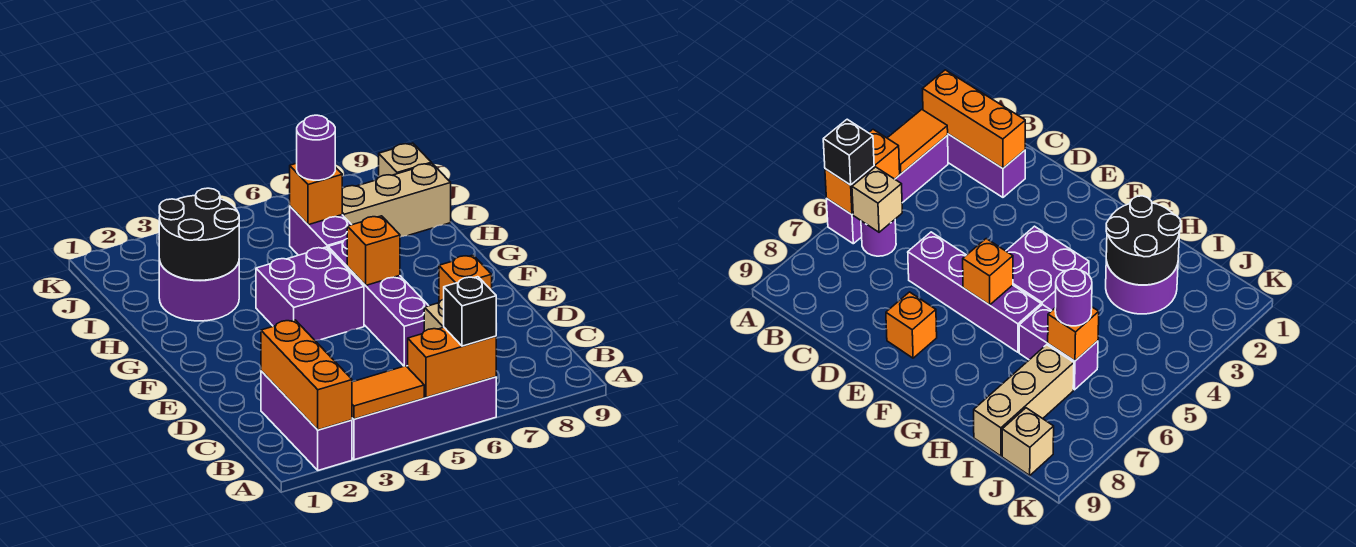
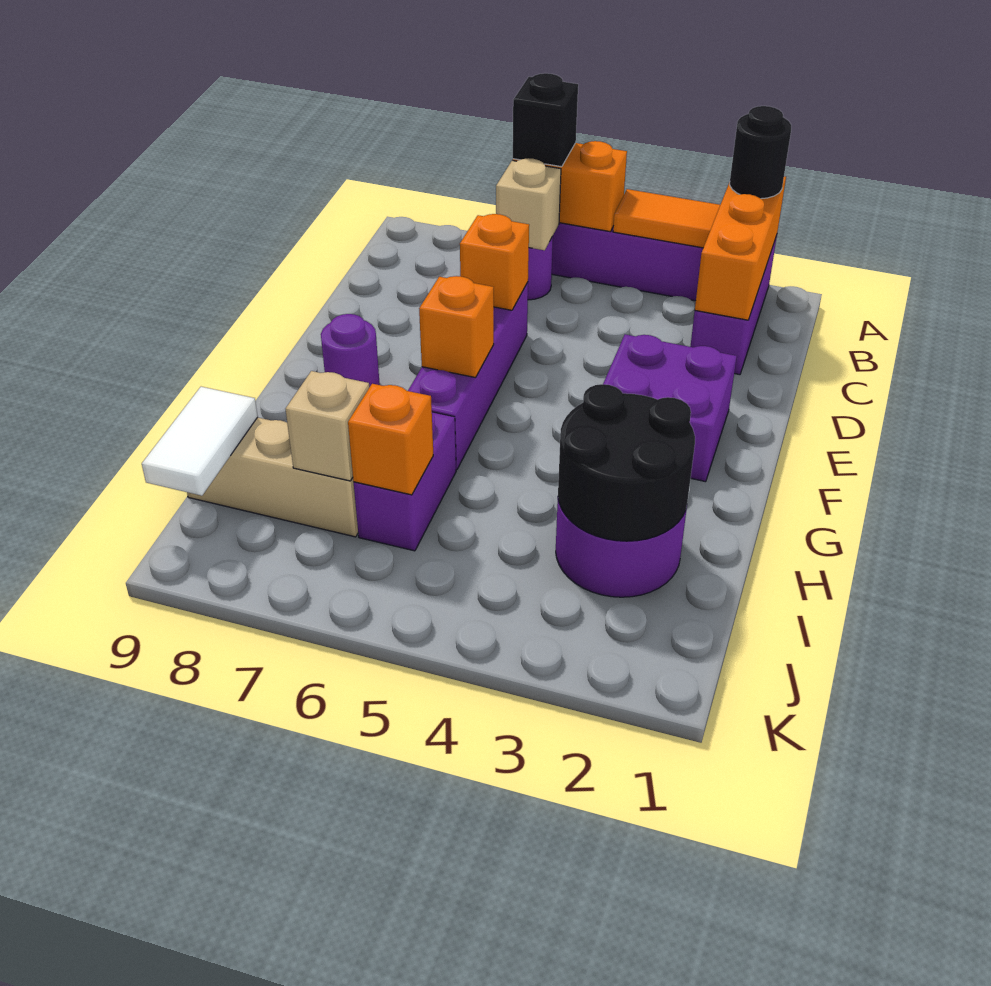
none -> black round brick A2 level 3
orange brick E8 level 1 -> orange brick D6 level 2
purple brick F4:G5 level 1 -> purple brick E2:F3 level 1
purple round brick I6 level 3 -> purple round brick F8 level 1
none -> white tile I9:J9 level 2
tan brick J9 level 1 -> tan brick I7 level 2

